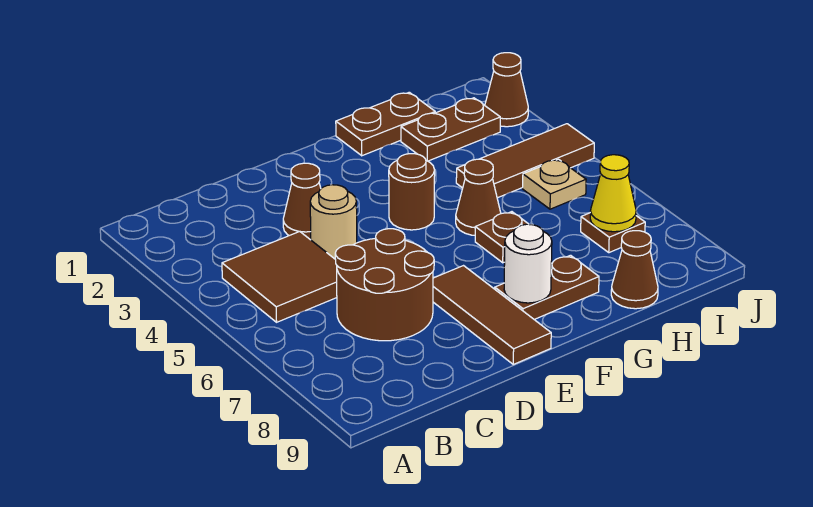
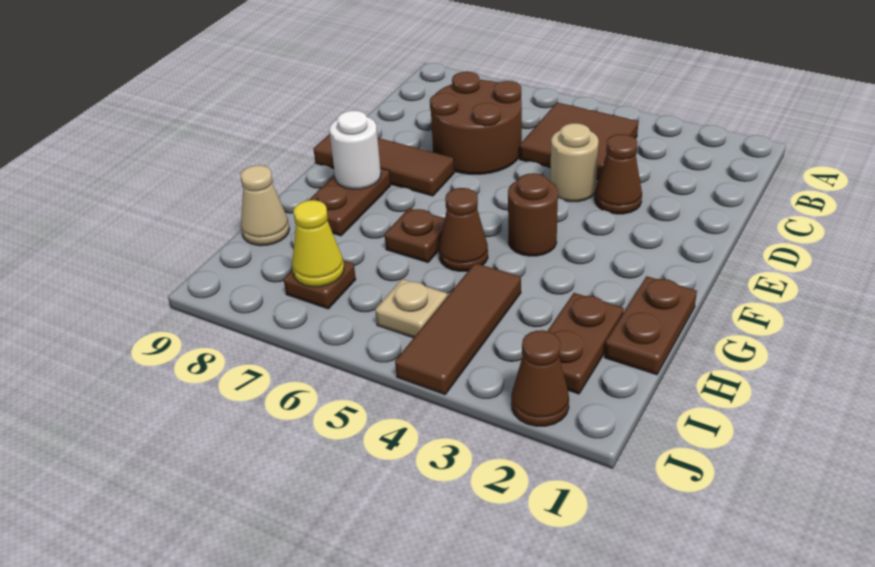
brown cone H9 level 1 -> tan cone H9 level 1

